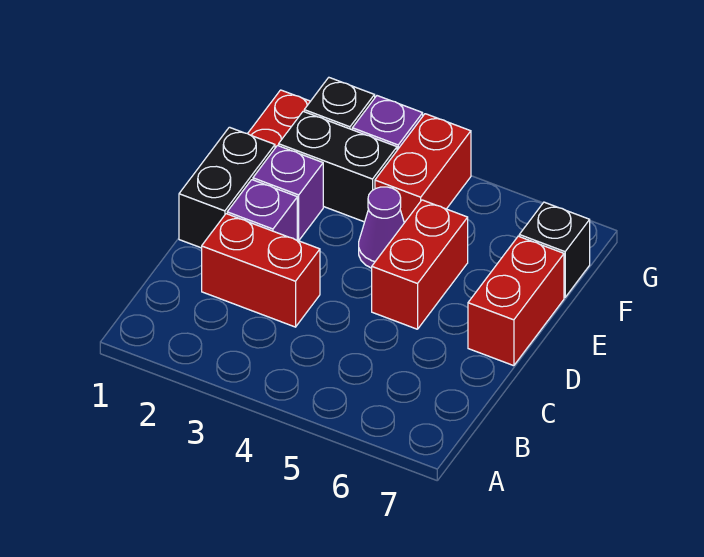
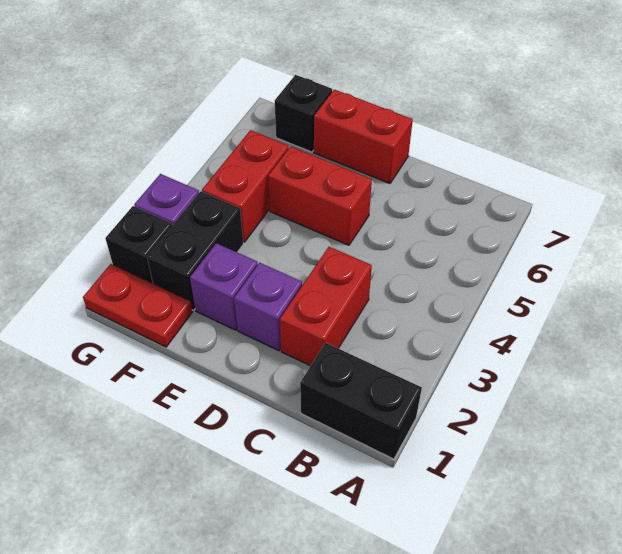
black brick D1:E1 level 1 -> black brick A1:B1 level 1
purple cone E4 level 1 -> none
red brick F4:G4 level 1 -> red brick F4:F5 level 1

